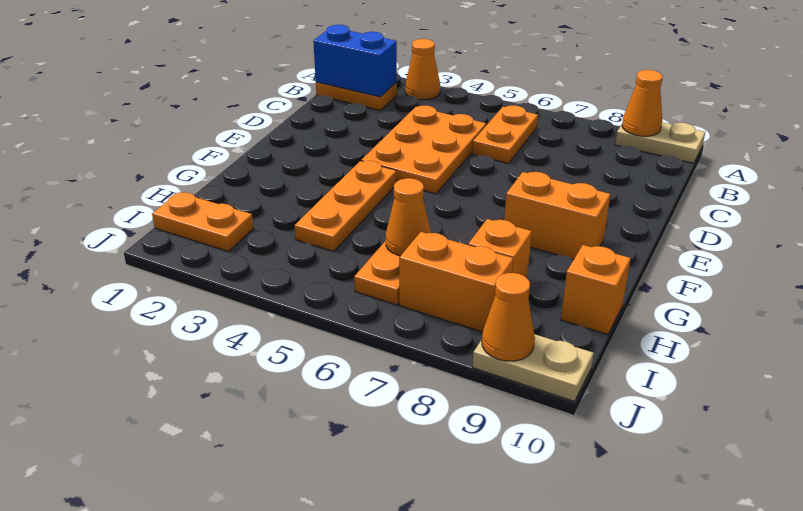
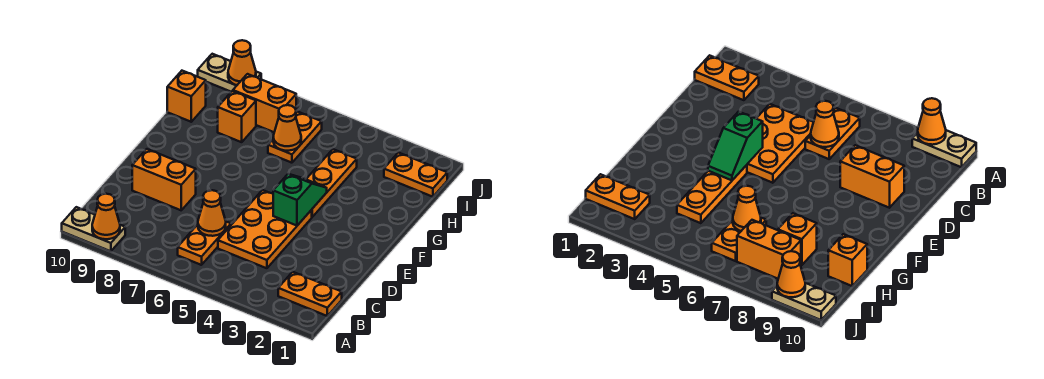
orange cone A3 level 1 -> orange cone C6 level 2
blue brick B1:B2 level 2 -> none
none -> green slope E4:F4 level 2 top E
orange brick F8:F9 level 1 -> orange brick D8:D9 level 1

